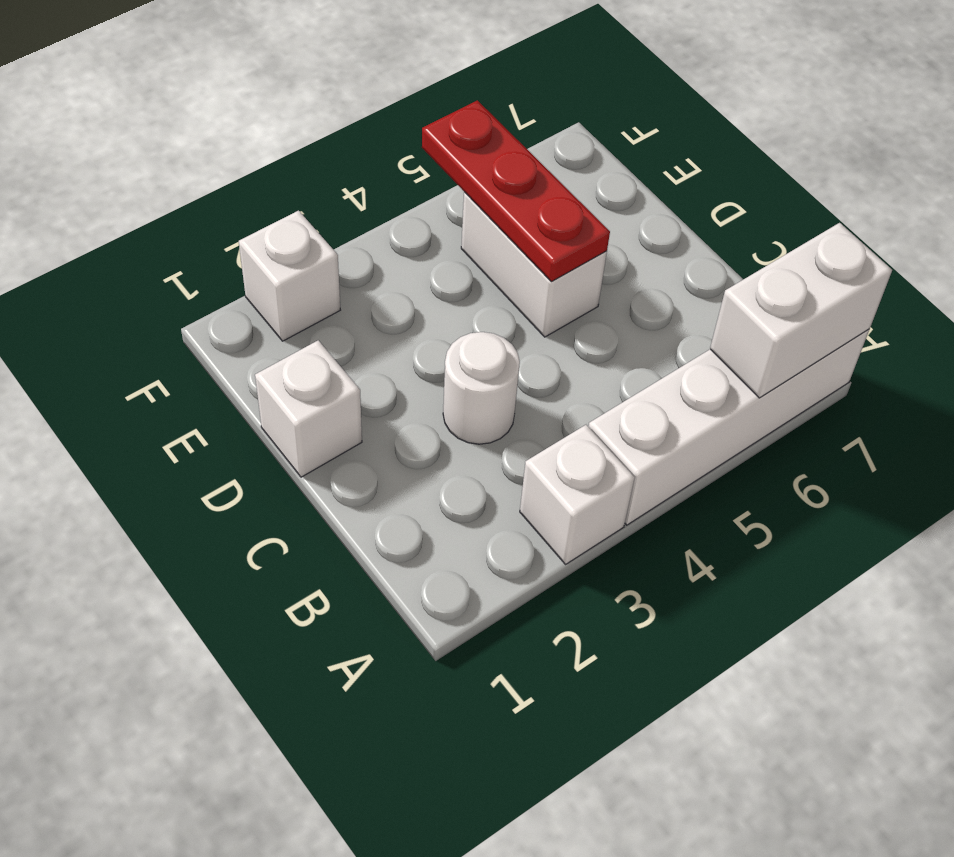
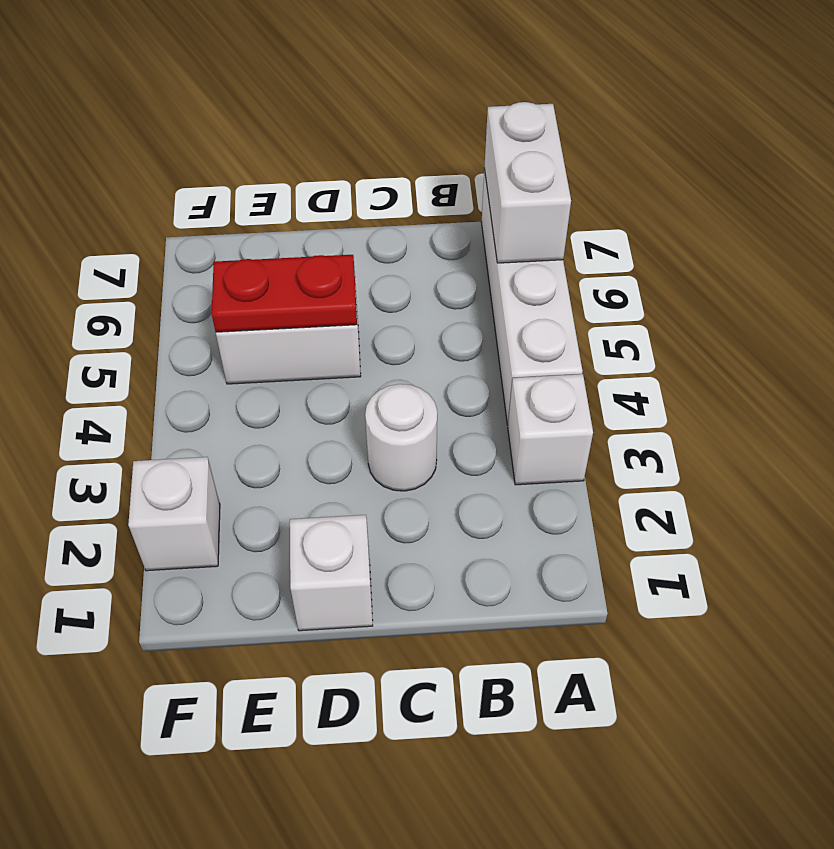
red plate D5:F5 level 2 -> red plate D5:E5 level 2

